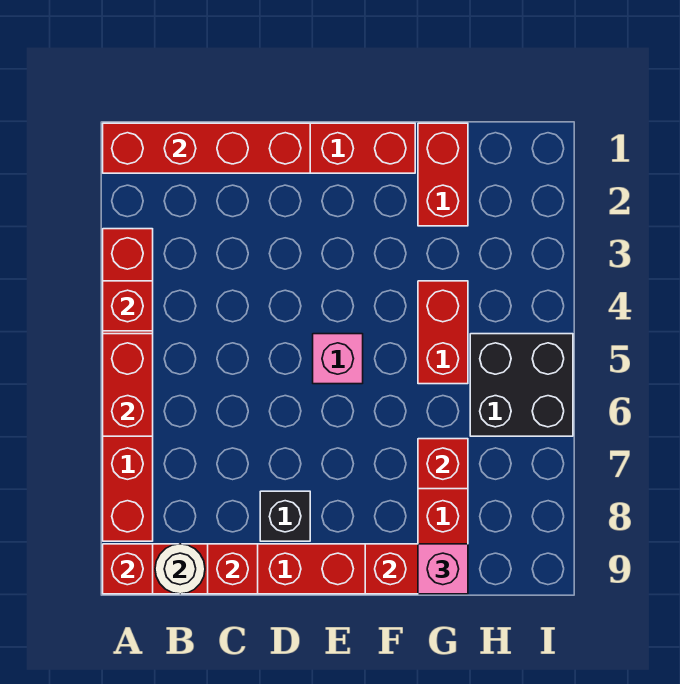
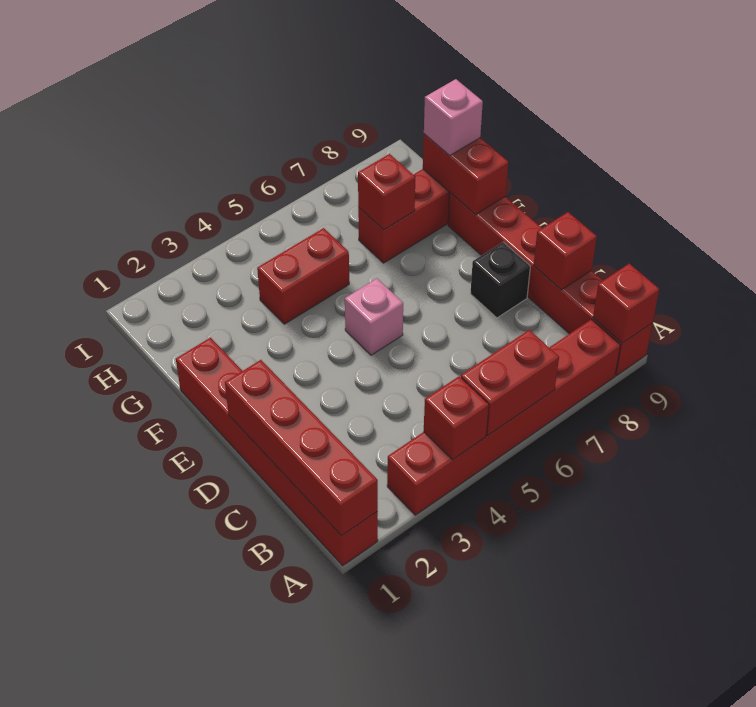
white round brick B9 level 2 -> none
red brick G1:G2 level 1 -> none
black brick H5:I6 level 1 -> none

